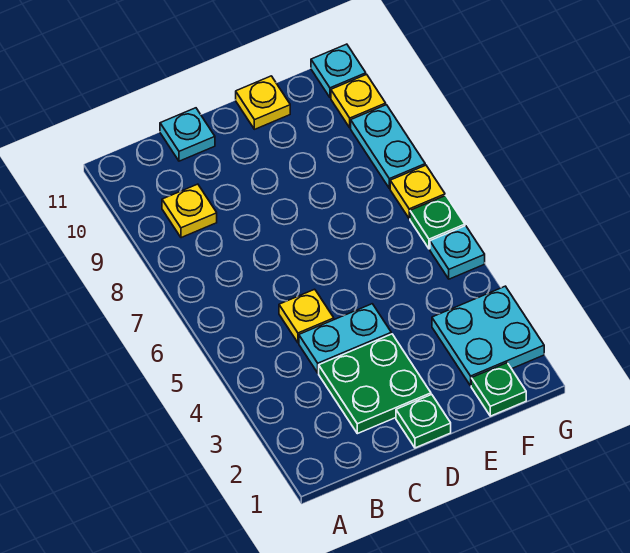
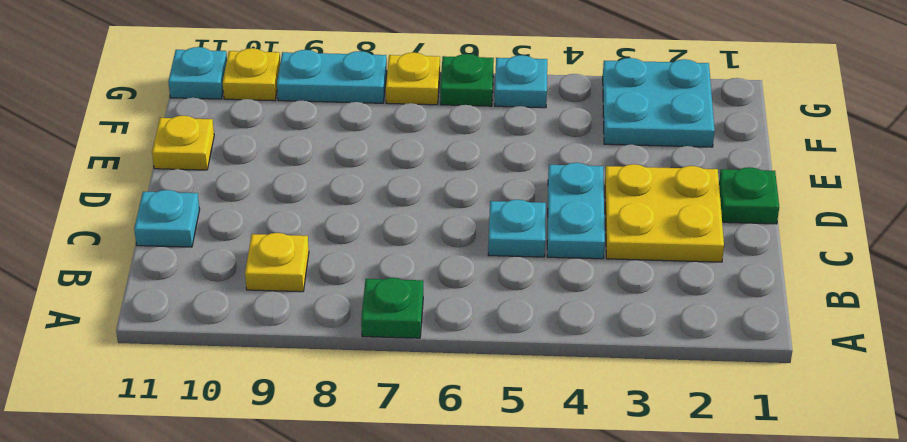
green plate C2:D3 level 1 -> yellow plate C2:D3 level 1
yellow plate C5 level 1 -> cyan plate C5 level 1
green plate F1 level 1 -> green plate A7 level 1

